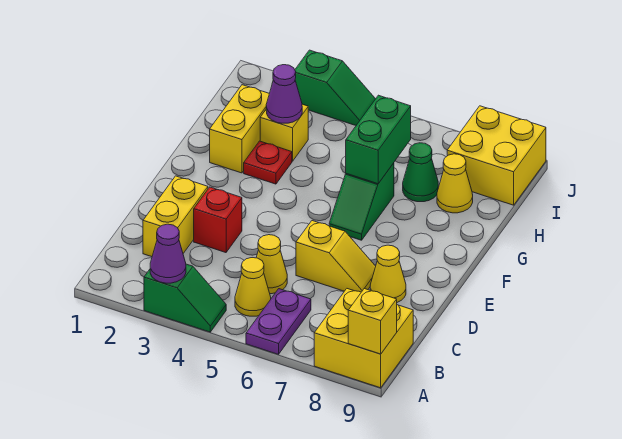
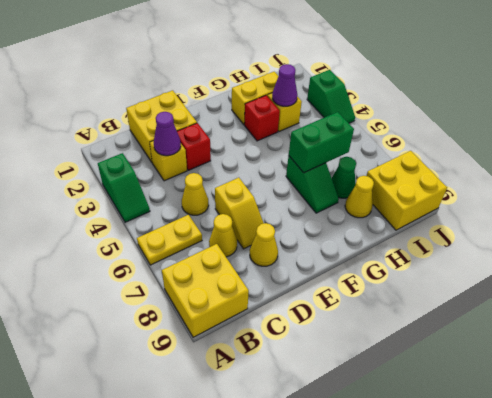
purple cone A3 level 2 -> purple cone C3 level 2
purple plate A6:B6 level 1 -> yellow plate A6:B6 level 1
yellow brick A9 level 2 -> yellow brick C3 level 1
yellow cone B5 level 1 -> yellow cone C7 level 1
yellow brick C2:D2 level 1 -> yellow brick C1:D2 level 1
green slope F6:G6 level 1 top G -> green slope G6:G7 level 1 top 6
red plate G3 level 1 -> red brick G3 level 1

